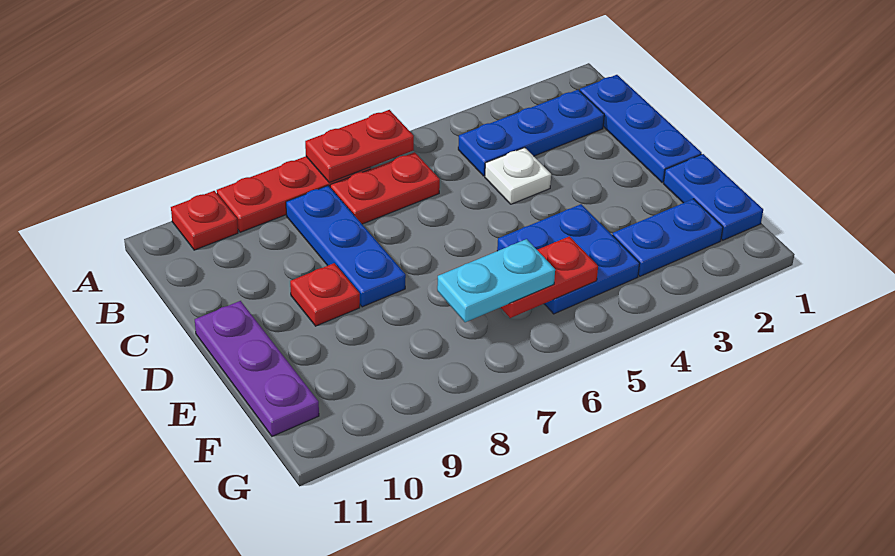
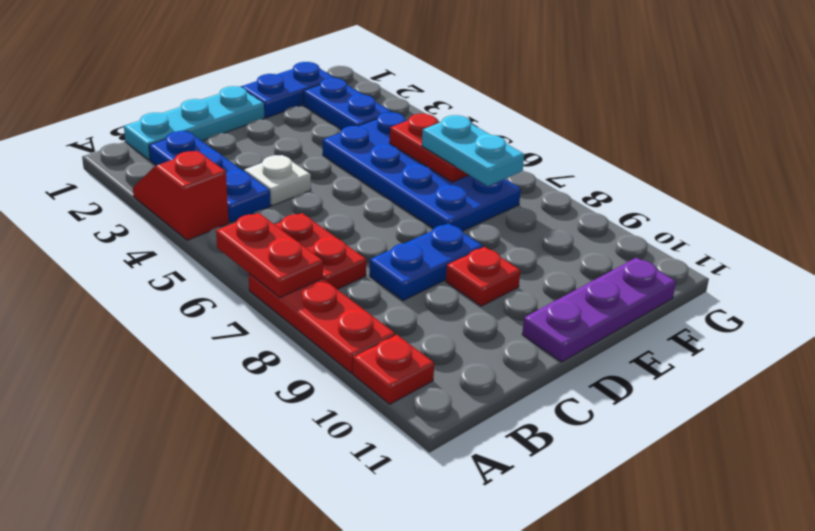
none -> red slope A3:A4 level 1 top 4
blue plate B1:D1 level 1 -> cyan plate B1:D1 level 1
blue plate B8:D8 level 1 -> blue plate C8:D8 level 1
blue plate E4:F5 level 1 -> blue plate E4:F7 level 1

